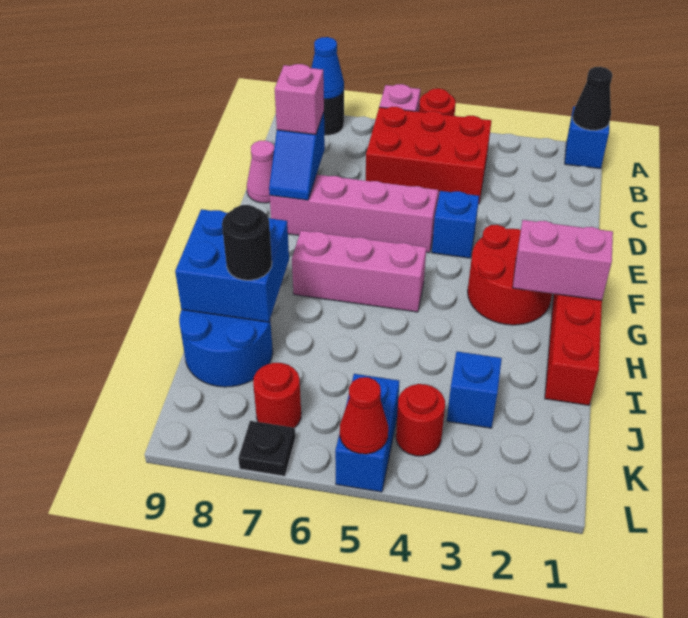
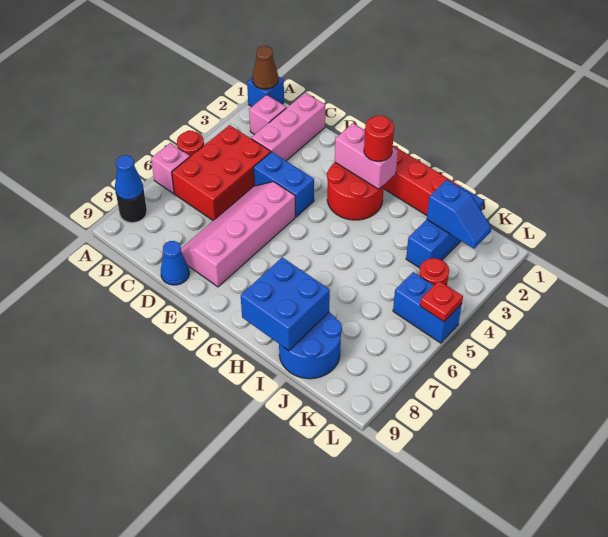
black cone A1 level 2 -> brown cone A1 level 2
blue slope D8:E8 level 2 top D -> blue slope J2:K2 level 2 top J
pink brick D8 level 3 -> pink brick B2 level 1
pink cone D9 level 1 -> blue cone D9 level 1
blue brick E4 level 1 -> blue brick D4:E4 level 1
pink brick G1:G2 level 2 -> pink brick F2:G2 level 2
pink brick G5:G7 level 1 -> pink brick C1:C3 level 1
black round brick I8 level 3 -> none
blue brick J3 level 1 -> blue brick J1:J3 level 1
red round brick K7 level 1 -> red round brick G2 level 3
red cone L5 level 2 -> red plate L5 level 2
black plate L7 level 1 -> none

